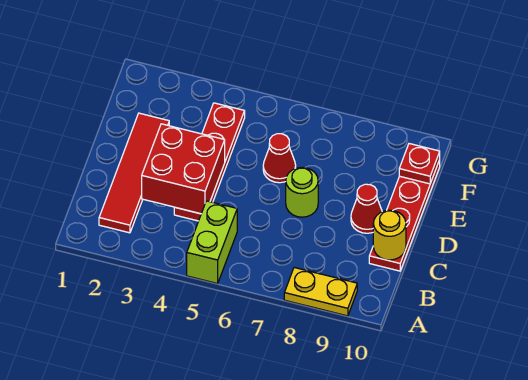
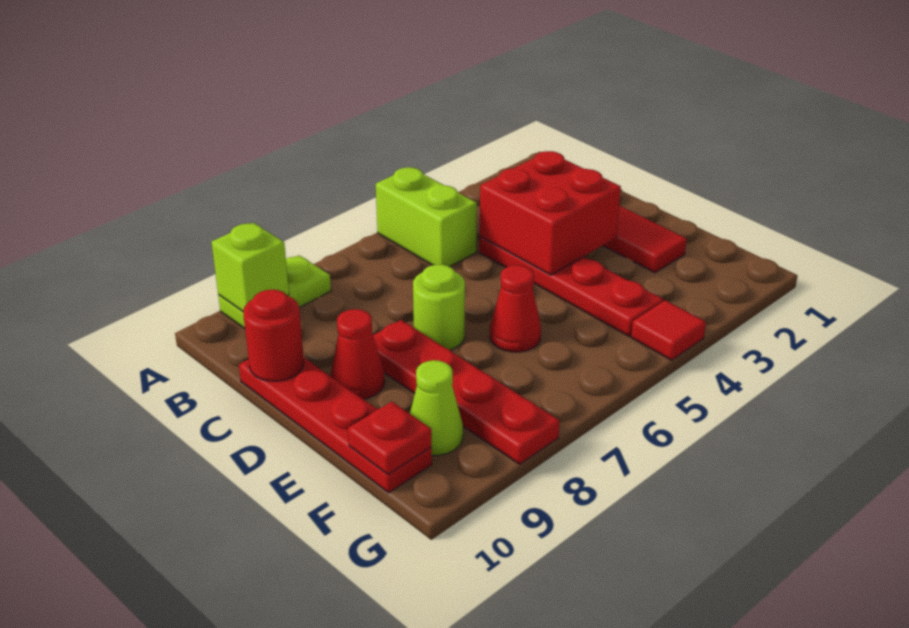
yellow plate A8:A9 level 1 -> lime plate A8:A9 level 1
none -> lime brick A9 level 2
yellow round brick C10 level 2 -> red round brick C10 level 2
none -> red plate D8:G8 level 1
none -> lime cone F9 level 1
none -> red tile G4 level 1

